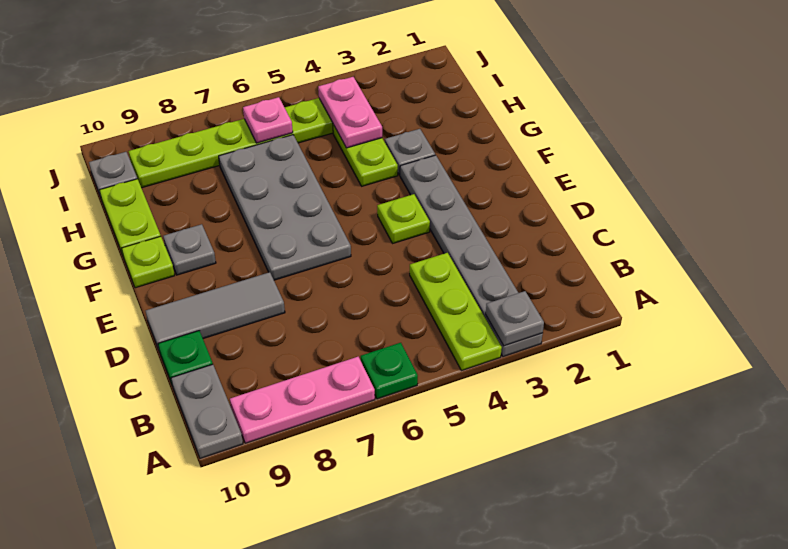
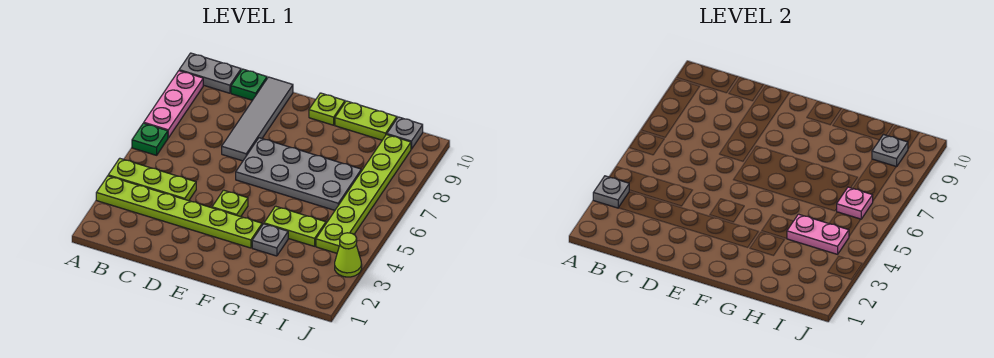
grey plate A3:F3 level 1 -> lime plate A3:F3 level 1
grey tile D8:D10 level 1 -> grey tile D7:D10 level 1
grey plate F9 level 1 -> grey plate I9 level 2
none -> lime cone J3 level 1

